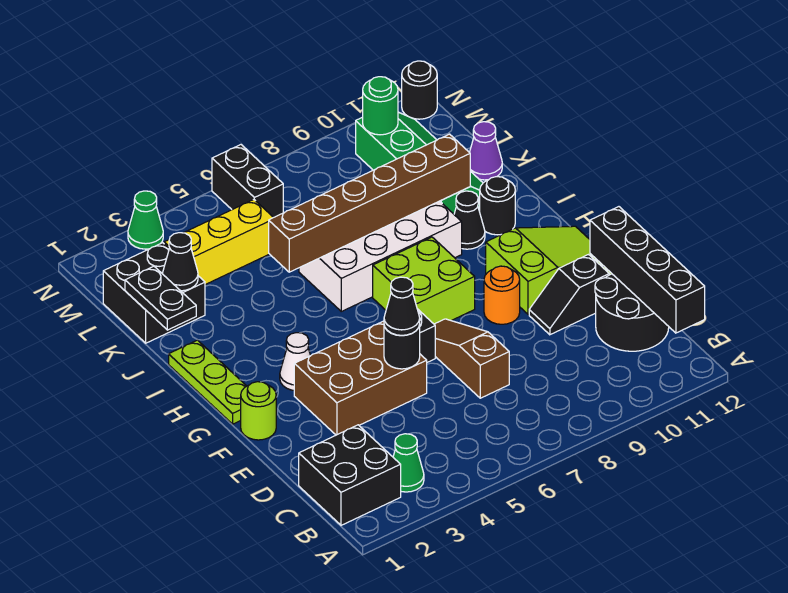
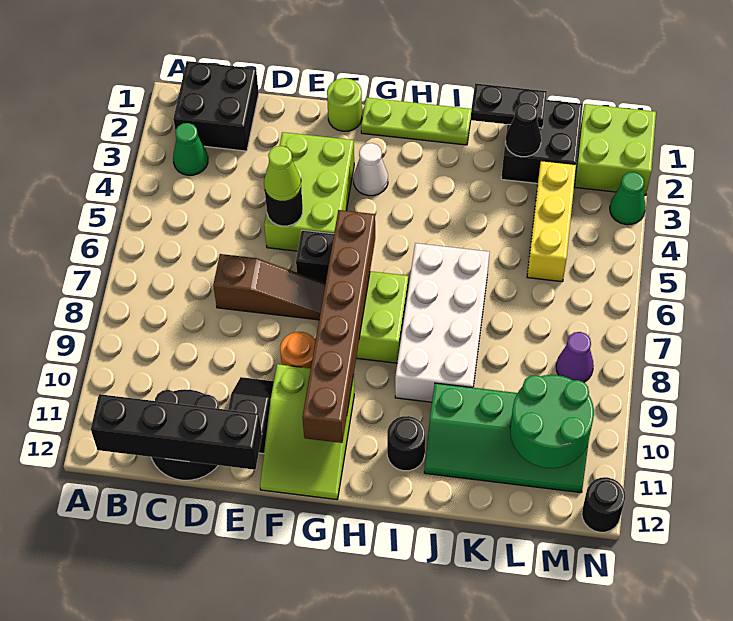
brown brick E3:F5 level 1 -> lime brick E3:F5 level 1
black cone E5 level 3 -> lime cone E5 level 3
black cone I10 level 1 -> none
brown brick J5:J10 level 2 -> brown brick G6:G11 level 2
purple cone K12 level 1 -> purple cone M8 level 1
none -> lime brick M1:N2 level 1
black brick M6:N6 level 1 -> none
green round brick M10 level 2 -> green round brick L10:M11 level 2

